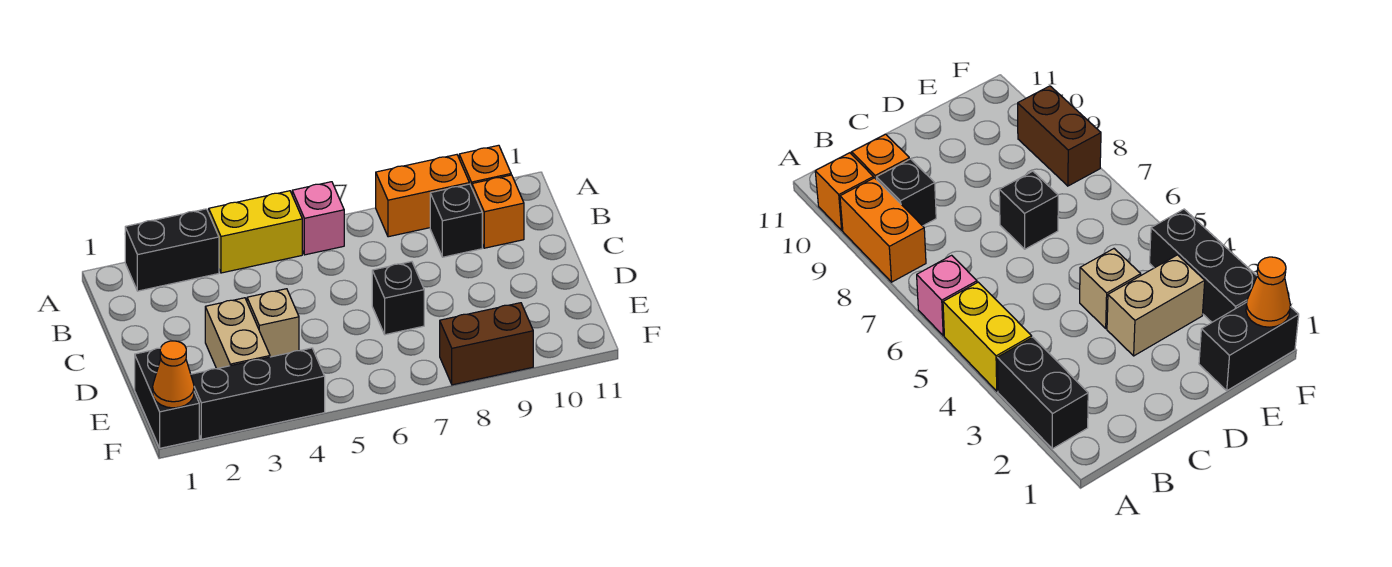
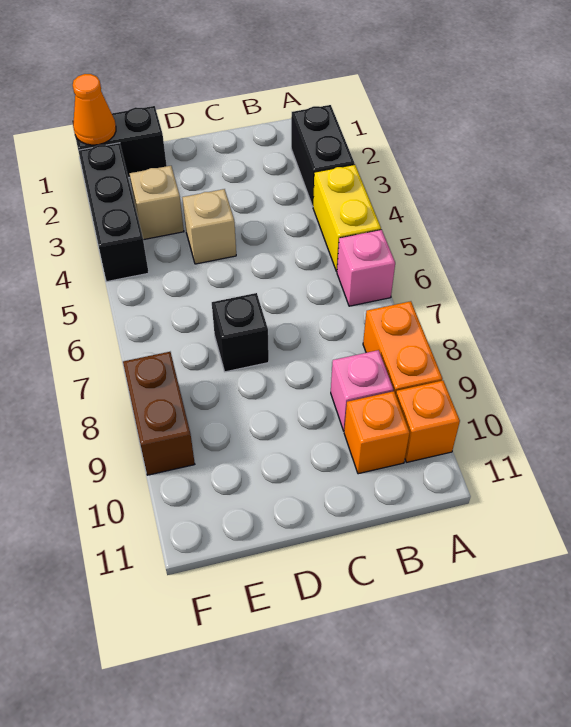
black brick B9 level 1 -> pink brick B9 level 1
tan brick D3:E3 level 1 -> tan brick E3 level 1

